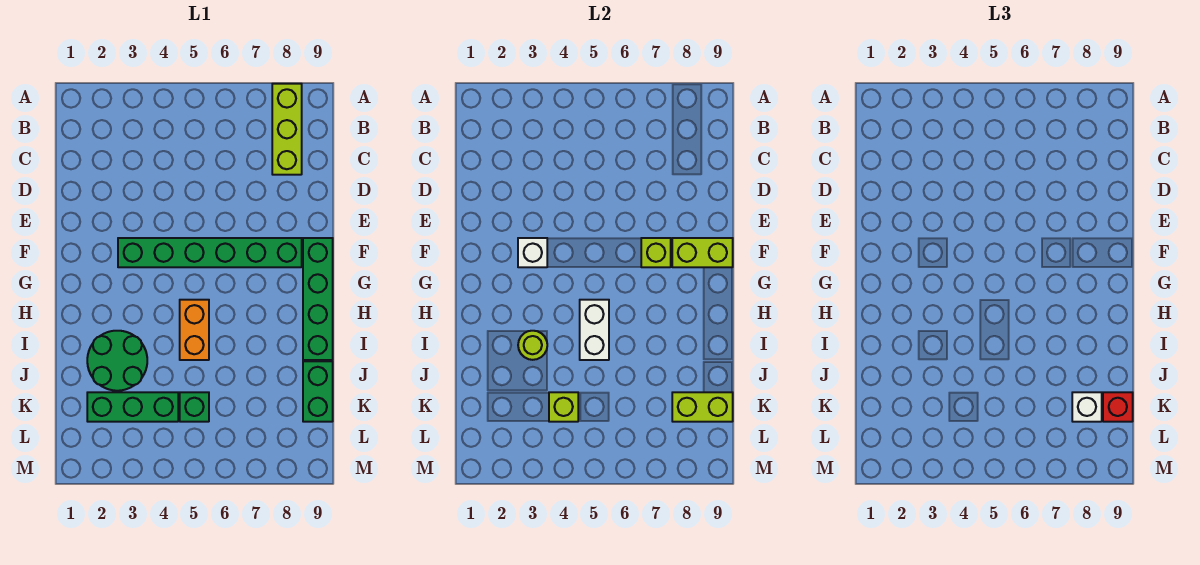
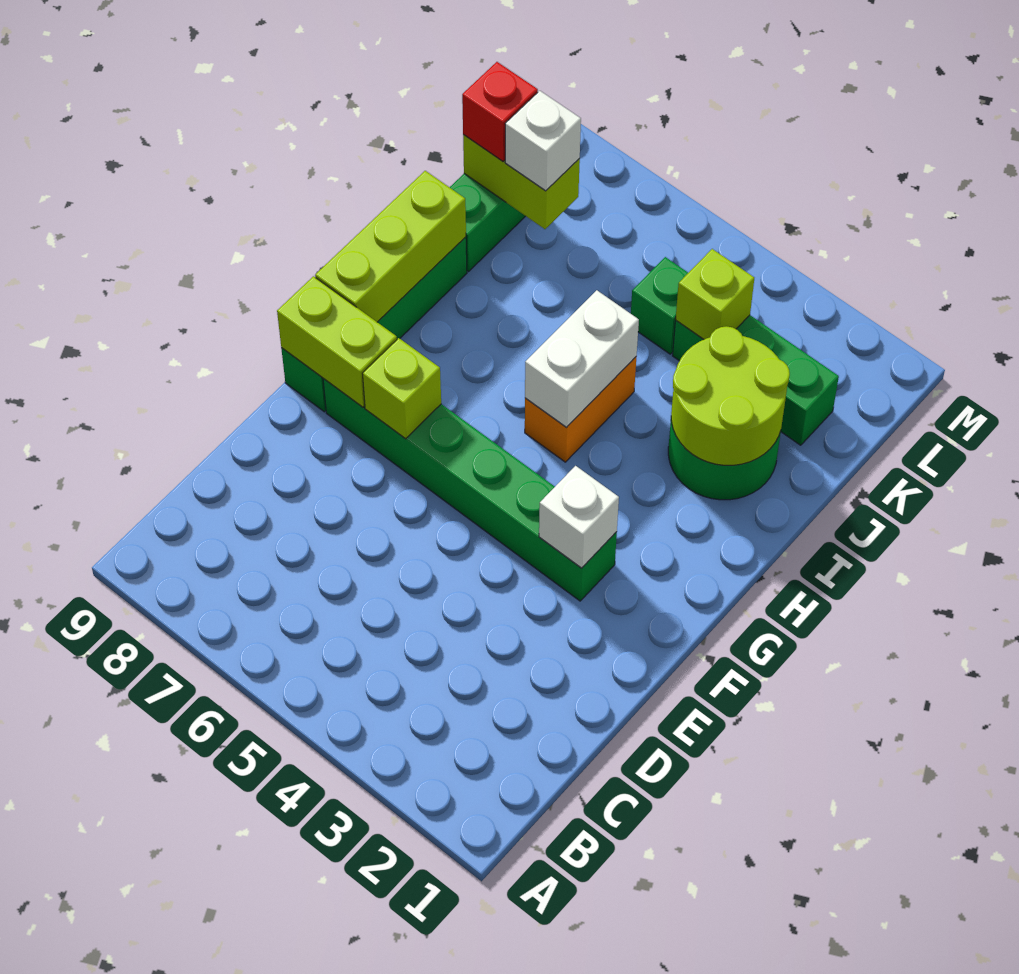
lime brick A8:C8 level 1 -> lime brick G9:I9 level 2
lime round brick I3 level 2 -> lime round brick I2:J3 level 2

